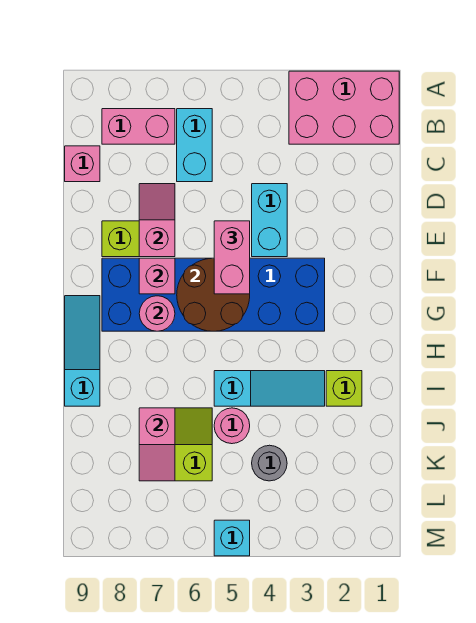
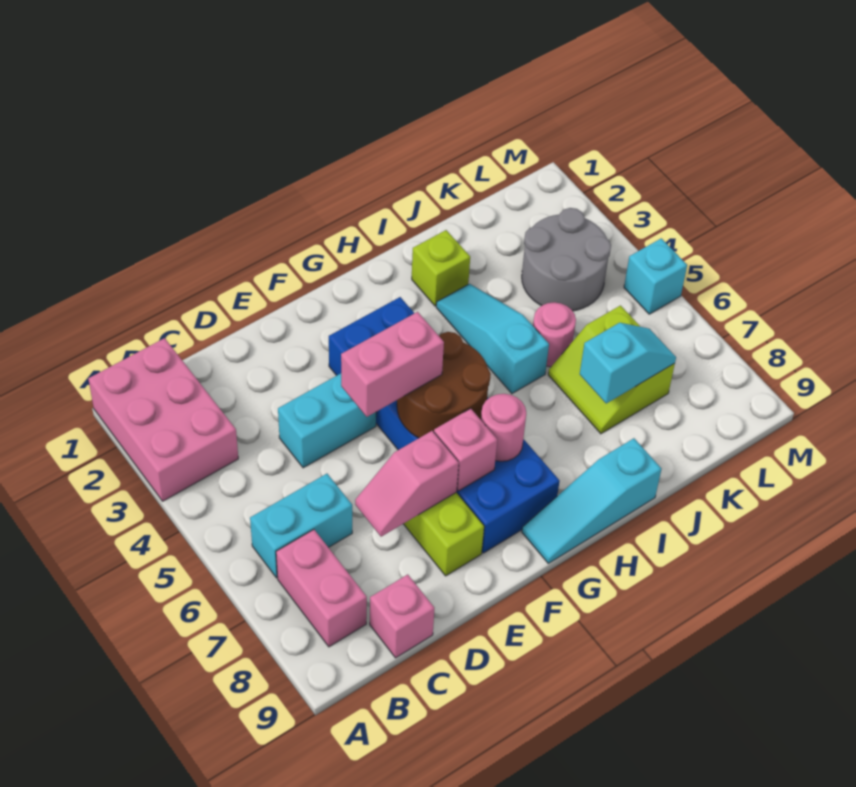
pink slope J7:K7 level 2 top J -> cyan slope J7:K7 level 2 top J
grey round brick K4 level 1 -> grey round brick K3:L4 level 1

